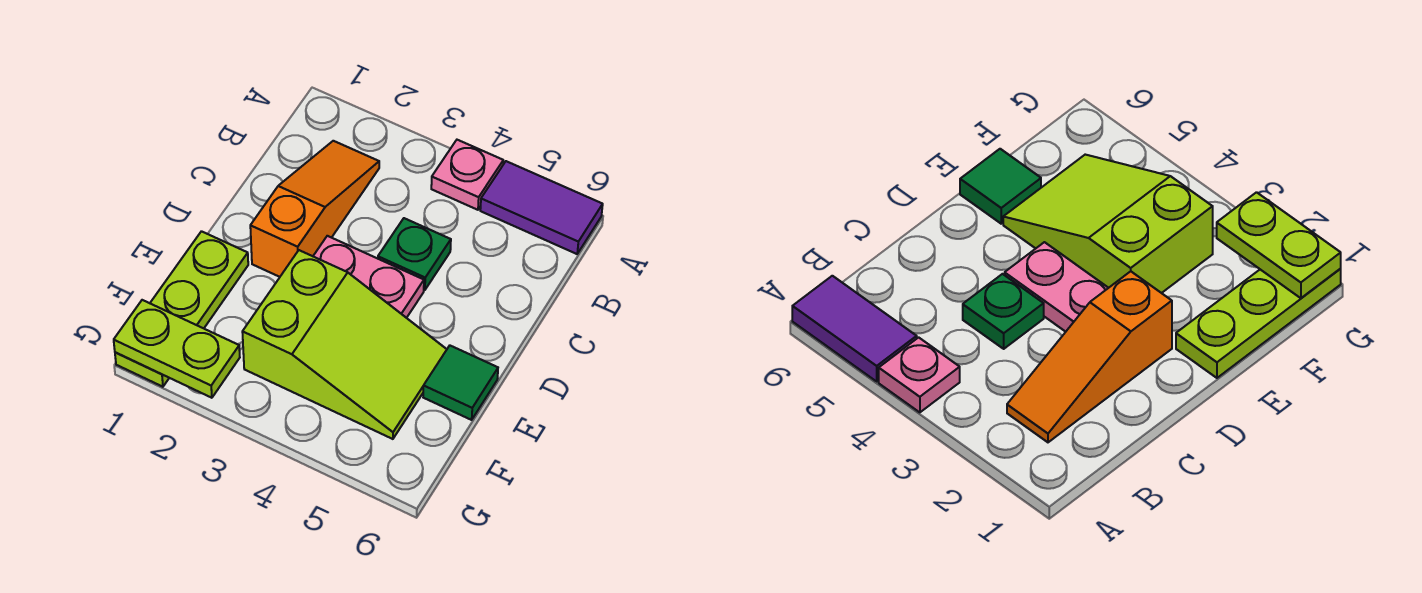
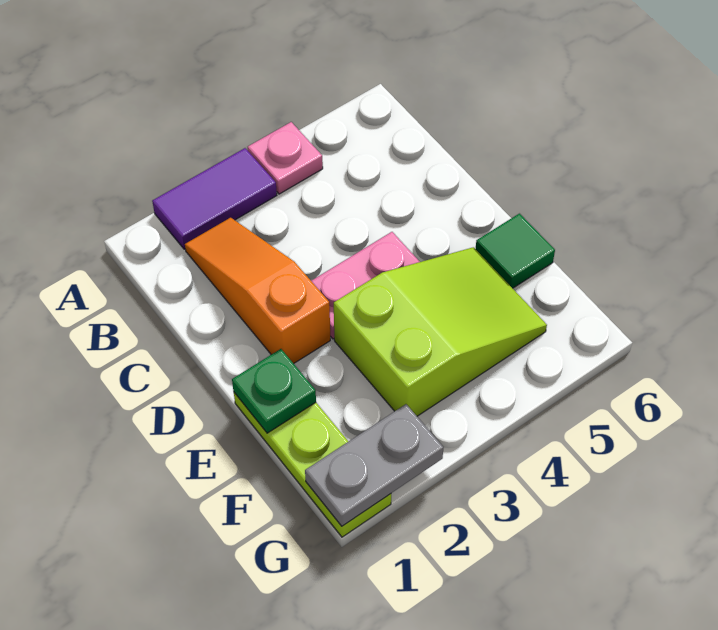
purple tile A5:A6 level 1 -> purple tile A2:A3 level 1
green plate C4 level 1 -> green plate E1 level 2
lime plate G1:G2 level 2 -> grey plate G1:G2 level 2

